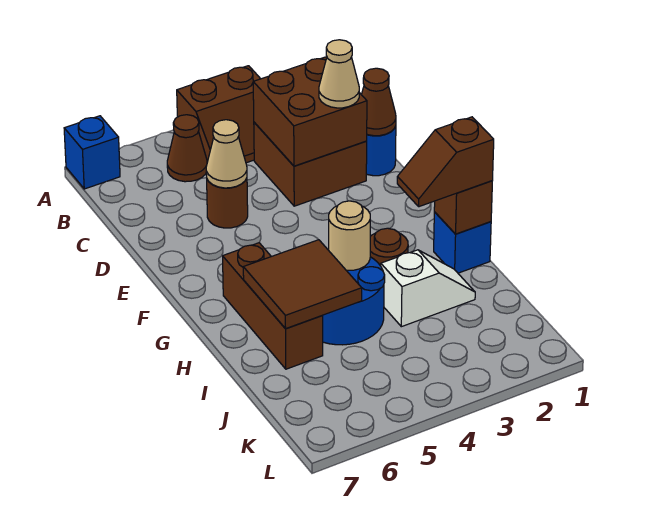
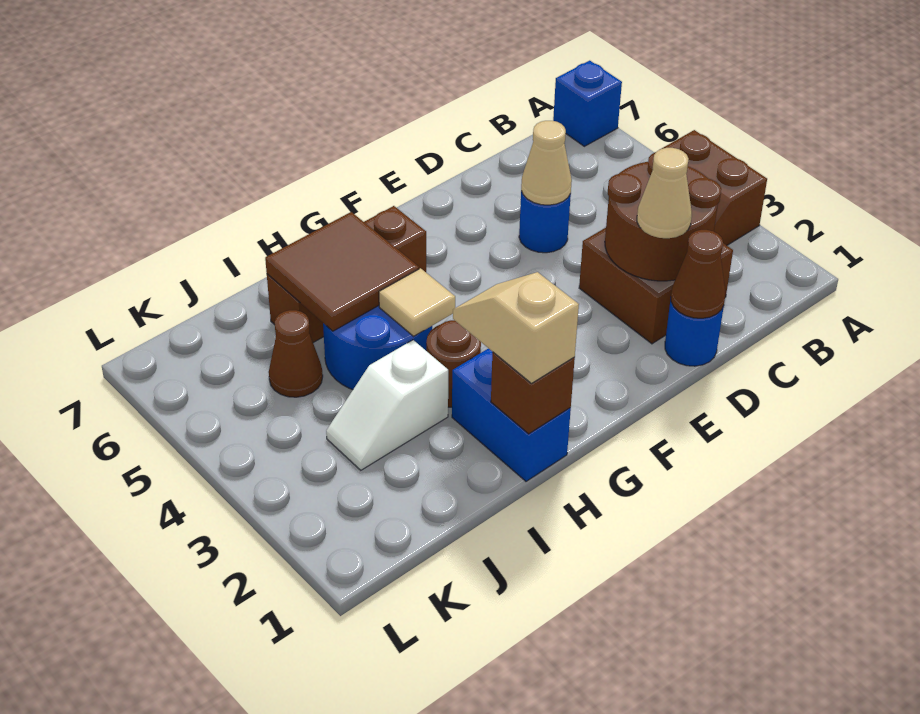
brown cone B5 level 1 -> brown cone J5 level 1
brown brick C2:D3 level 2 -> brown round brick C2:D3 level 2
brown round brick D5 level 1 -> blue round brick D5 level 1
blue brick H1 level 1 -> blue brick H1:H2 level 1
brown slope H1:H2 level 3 top 1 -> tan slope H1:H2 level 3 top 1
tan round brick H4 level 2 -> tan tile H4 level 2
white slope I2:I3 level 1 top 3 -> white slope I3:J3 level 1 top I

